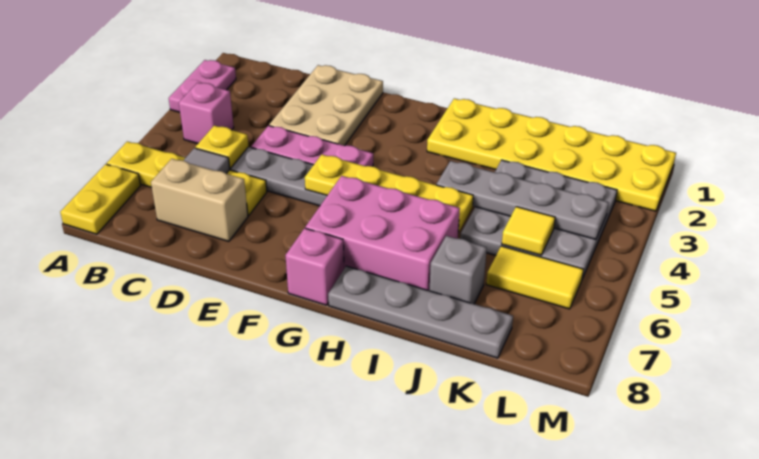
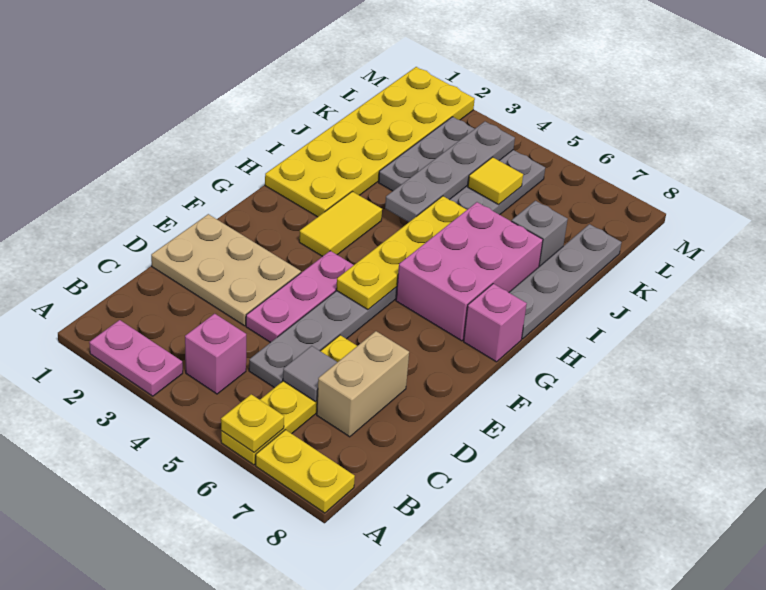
yellow plate C5 level 2 -> yellow plate A6 level 2
yellow tile K6:L6 level 1 -> yellow tile G3:H3 level 1

